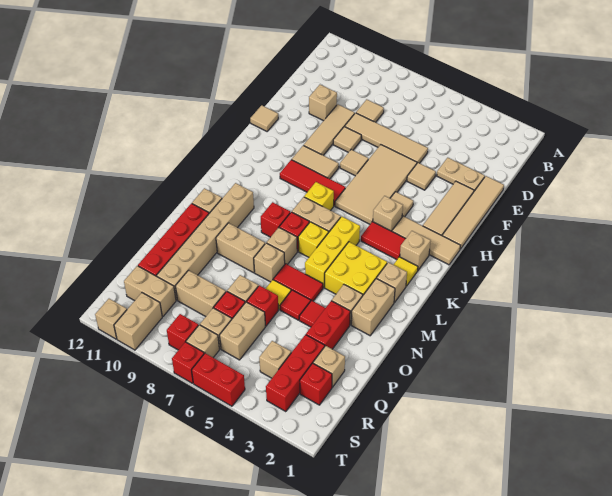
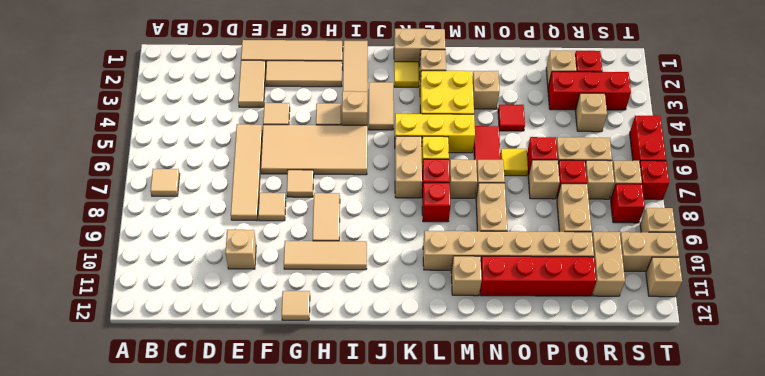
tan tile D8 level 1 -> tan tile B7 level 1
tan plate E2:E3 level 1 -> tan tile E2:E3 level 1
tan tile E9:G9 level 1 -> tan tile G10:I10 level 1
red tile I7:I9 level 1 -> none
tan brick J2 level 1 -> tan brick T9 level 1
red tile J3:J4 level 1 -> tan tile J3:J4 level 1
yellow brick J7 level 1 -> none
tan brick M2:N2 level 1 -> tan brick K1:L1 level 1
red brick O3:P3 level 1 -> none
red tile O5 level 1 -> none

